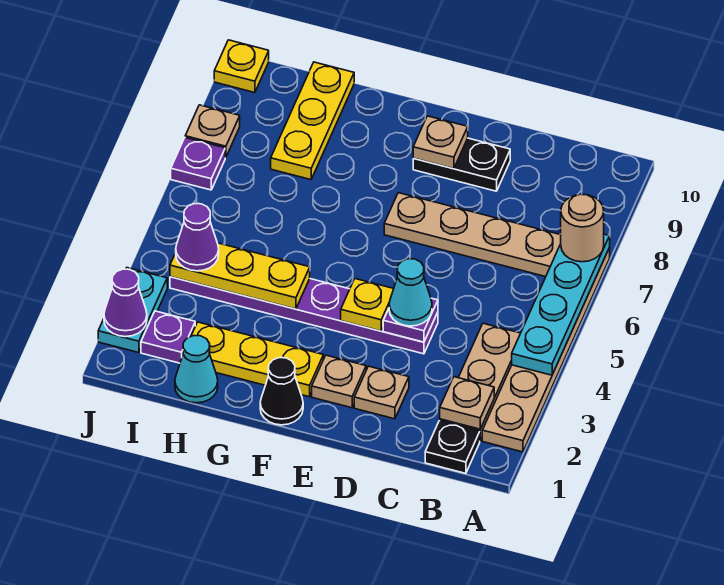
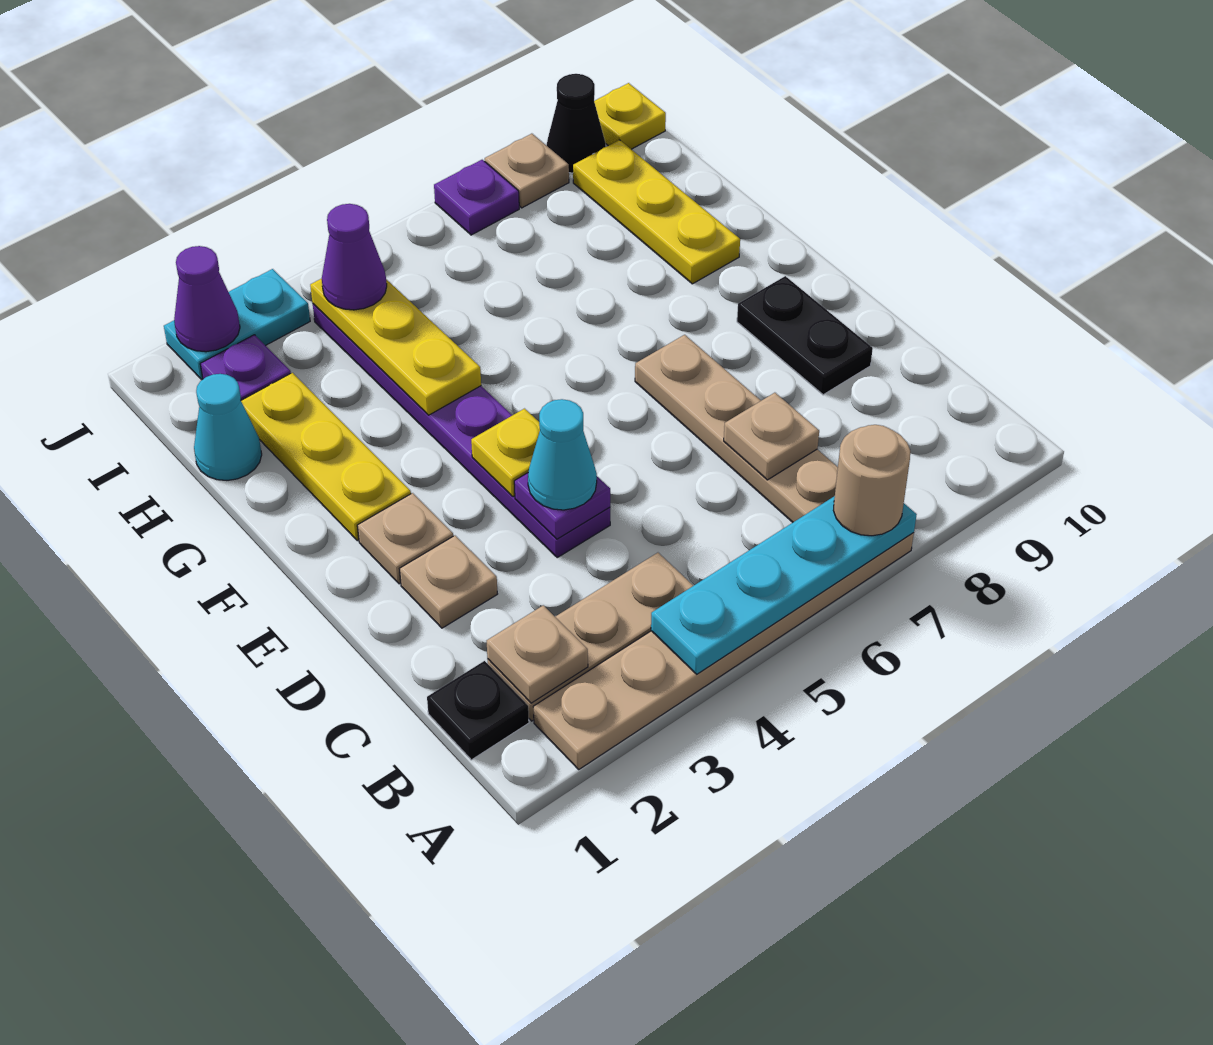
tan plate E9 level 2 -> tan plate C7 level 2
black cone F1 level 1 -> black cone J9 level 1
yellow plate H8:H10 level 1 -> yellow plate G9:I9 level 1

